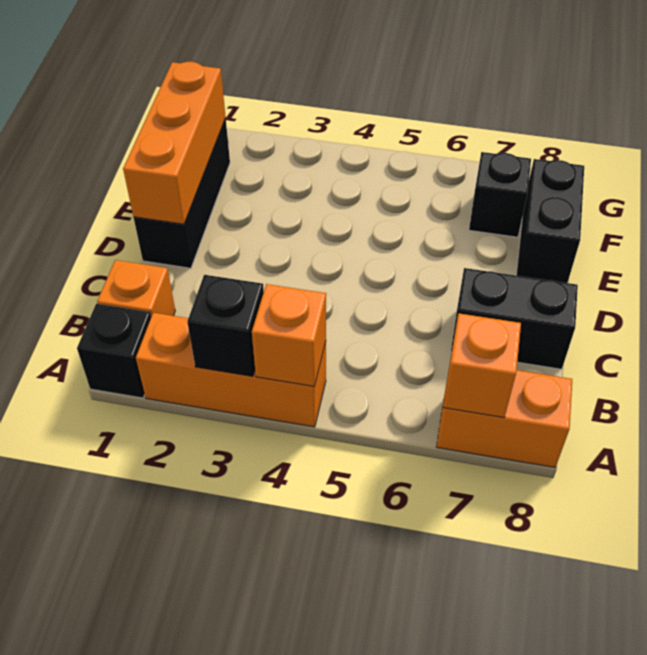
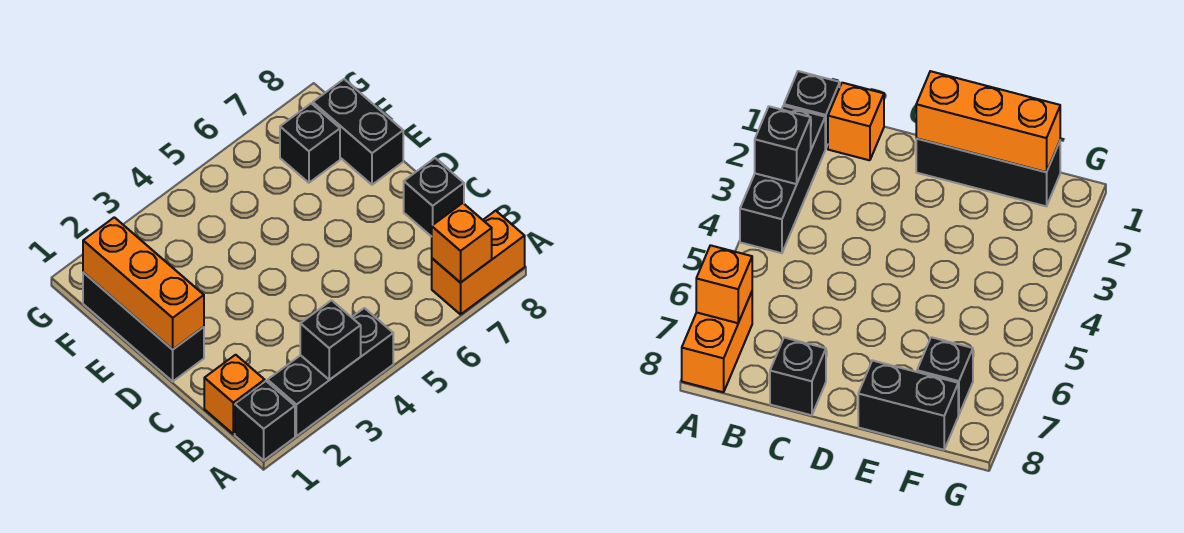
orange brick A2:A4 level 1 -> black brick A2:A4 level 1
orange brick A4 level 2 -> none
black brick C7:C8 level 1 -> black brick C8 level 1

